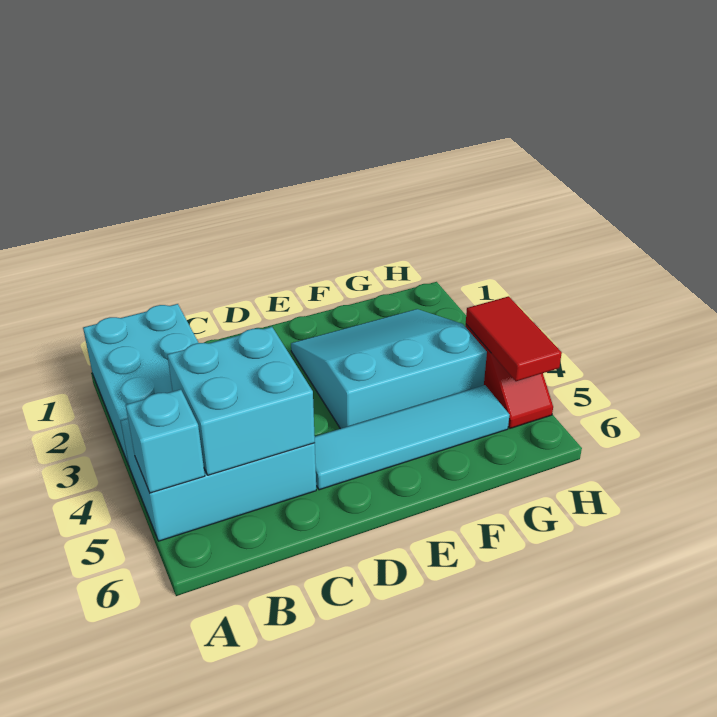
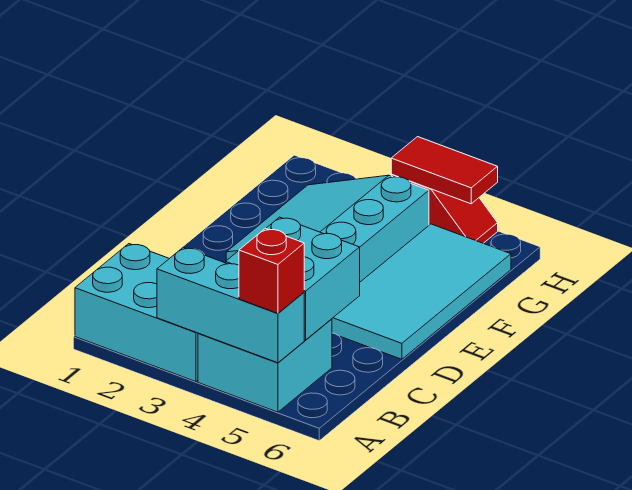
cyan brick A4:C5 level 1 -> cyan brick A4:B5 level 1
cyan brick A5 level 2 -> cyan brick A3:A5 level 2
none -> red brick A5 level 3
cyan tile D5:G5 level 1 -> cyan tile D5:G6 level 1

